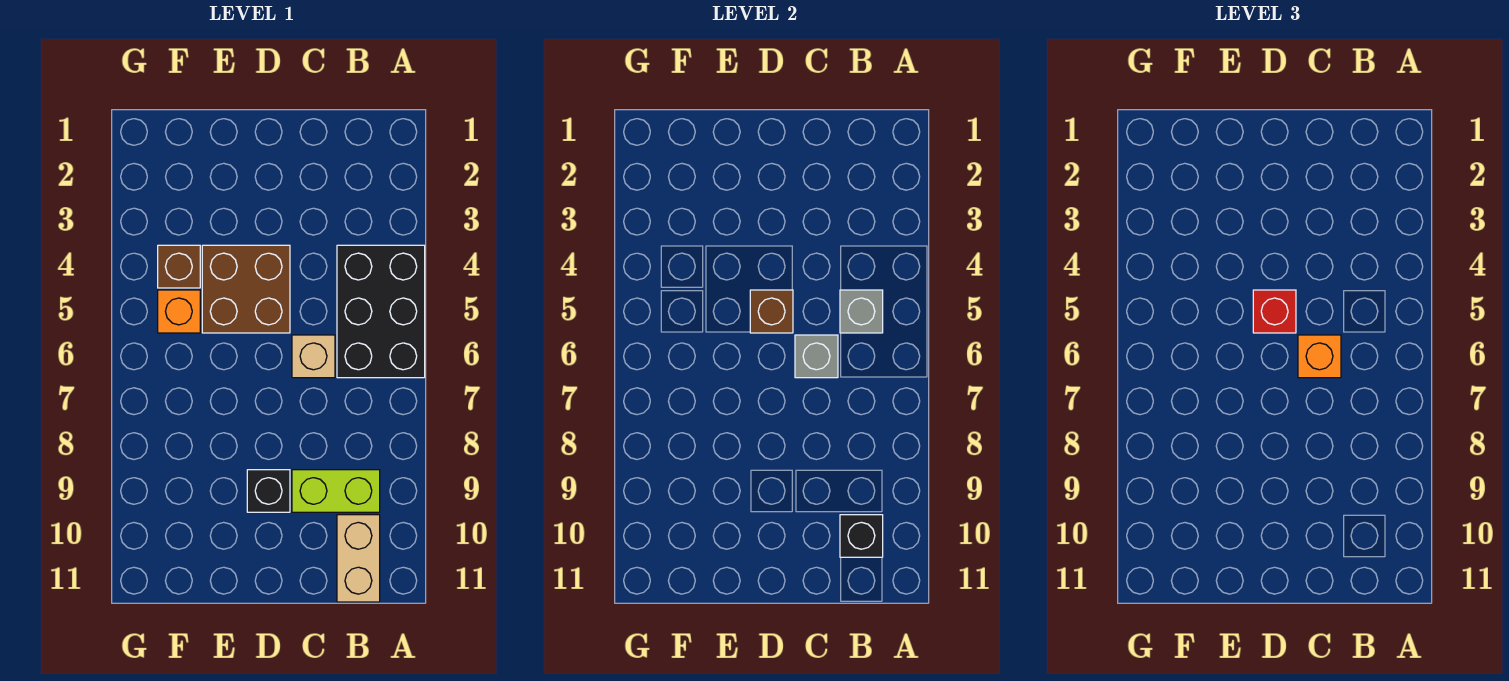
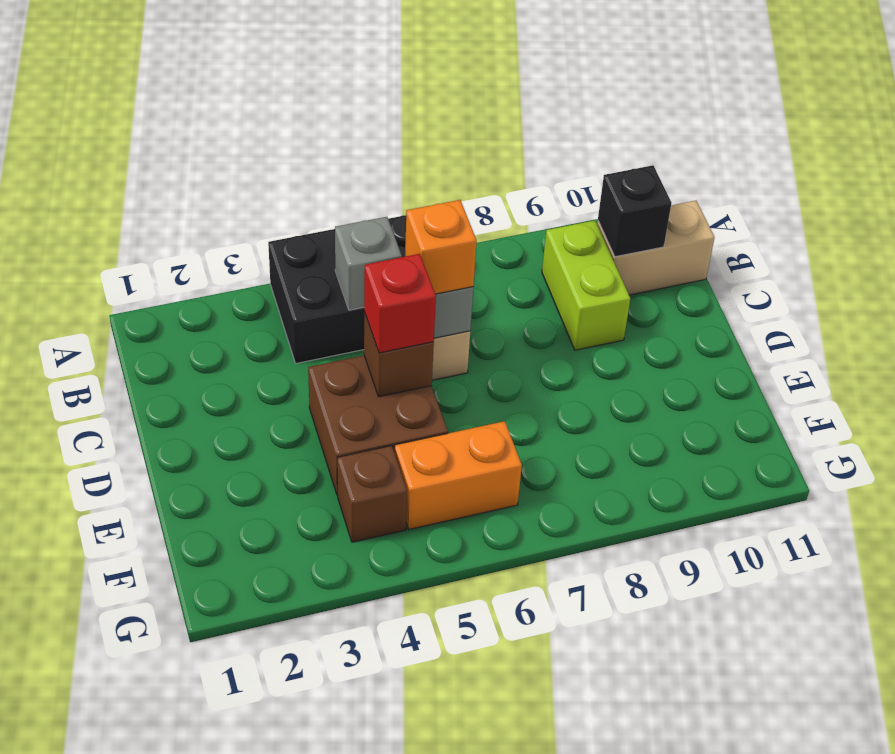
black brick D9 level 1 -> none
orange brick F5 level 1 -> orange brick F5:F6 level 1

